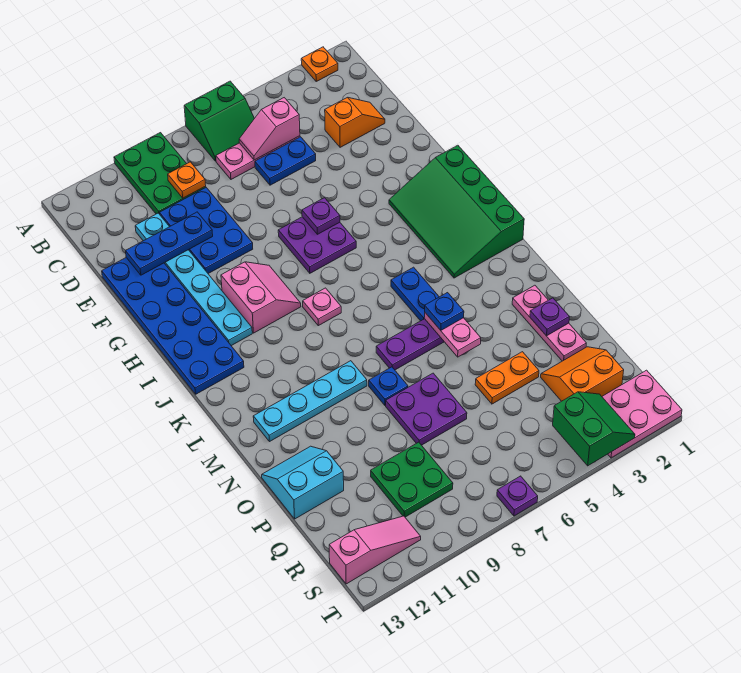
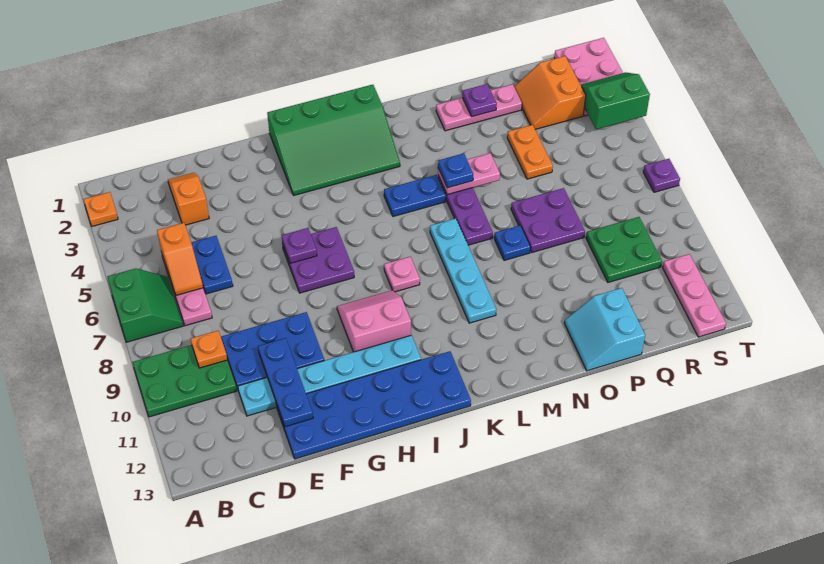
pink slope C5:C6 level 2 top 5 -> orange slope C5:C6 level 2 top 5
cyan plate M9:M12 level 1 -> cyan plate L7:L10 level 1
pink slope S11:S13 level 1 top 13 -> pink plate S11:S13 level 1

